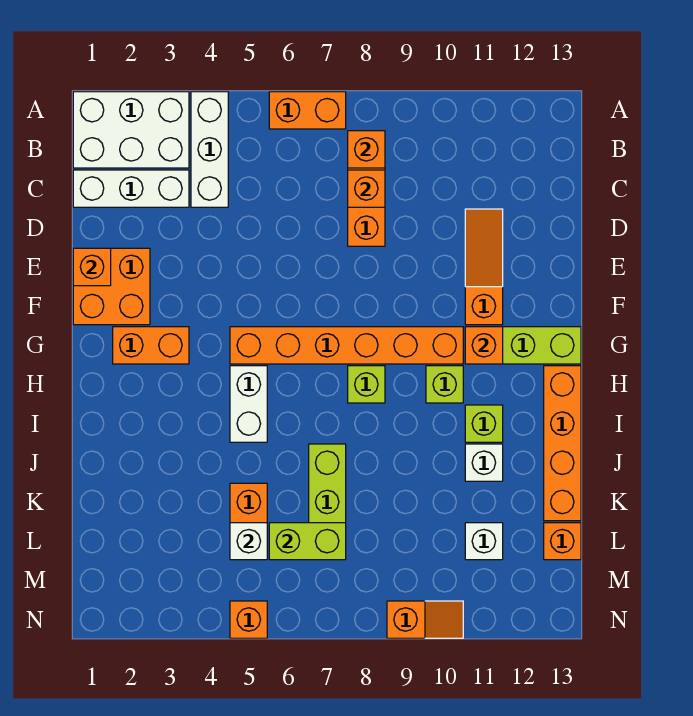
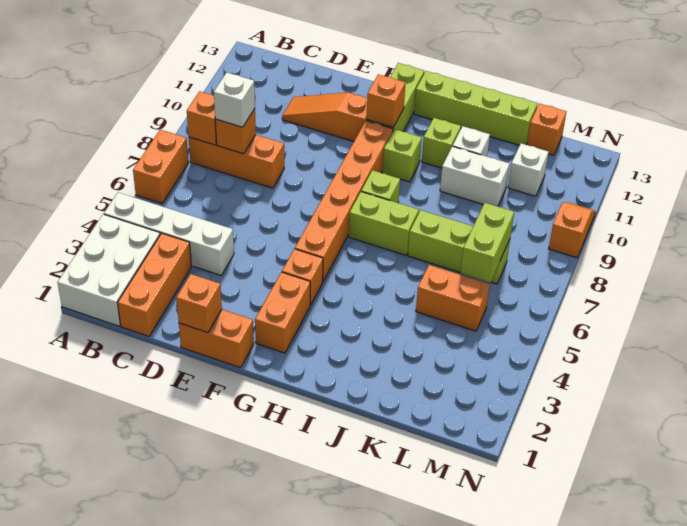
white brick A4:C4 level 1 -> white brick A4:D4 level 1
white brick C1:C3 level 1 -> orange brick C1:C3 level 1
orange brick E1:F2 level 1 -> orange brick E1:F1 level 1
white brick H5:I5 level 1 -> white brick J10:K10 level 1
none -> lime brick H7:I7 level 1
orange brick H13:K13 level 1 -> lime brick H13:K13 level 1
white brick L5 level 2 -> white brick C8 level 3
orange brick N5 level 1 -> orange brick G4 level 1

